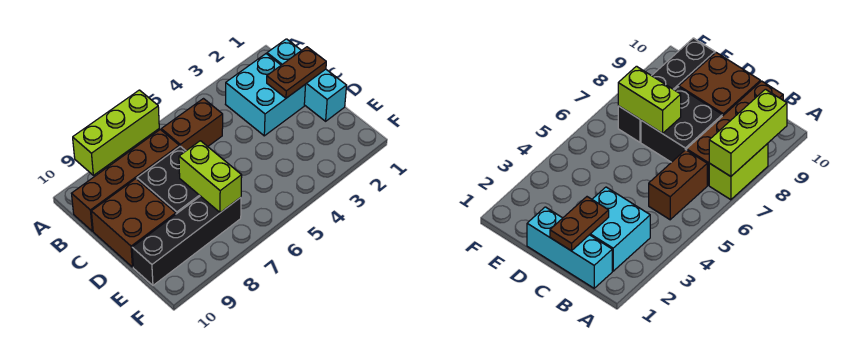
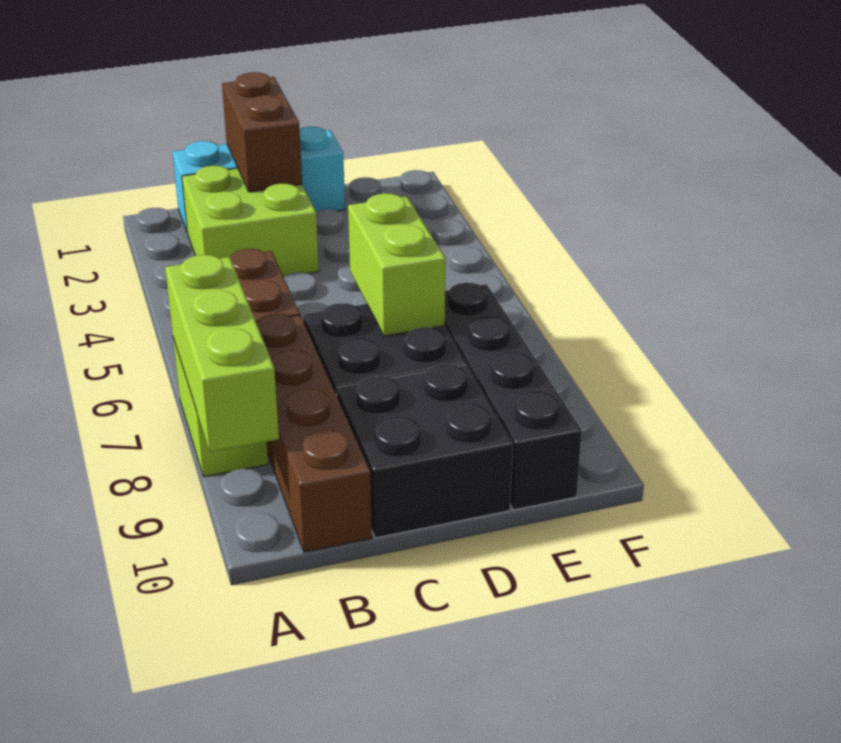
cyan brick B2:C3 level 1 -> lime brick B2:C3 level 1
brown plate C1:C2 level 2 -> brown brick C1:C2 level 2
brown brick C9:D10 level 1 -> black brick C9:D10 level 1
lime brick D7:E7 level 2 -> lime brick D6:D7 level 2

